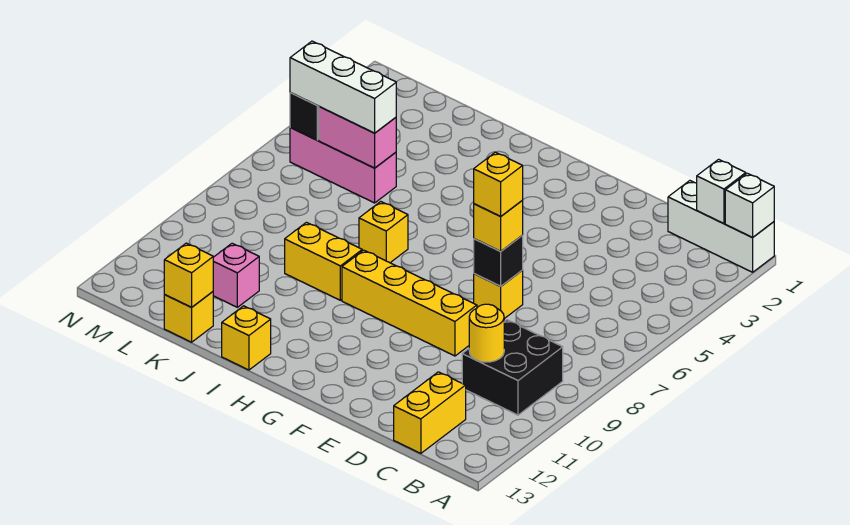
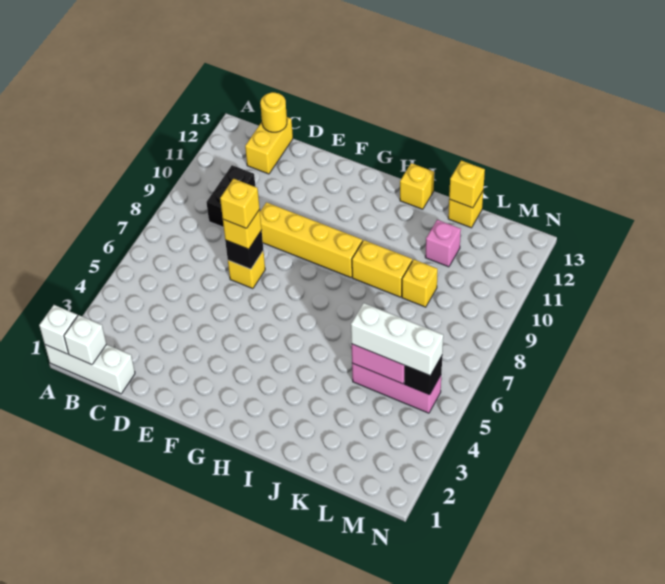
black brick B9:C10 level 1 -> black brick C9:C10 level 1
yellow round brick C10 level 2 -> yellow round brick C13 level 2
yellow brick I7 level 1 -> yellow brick K9 level 1

